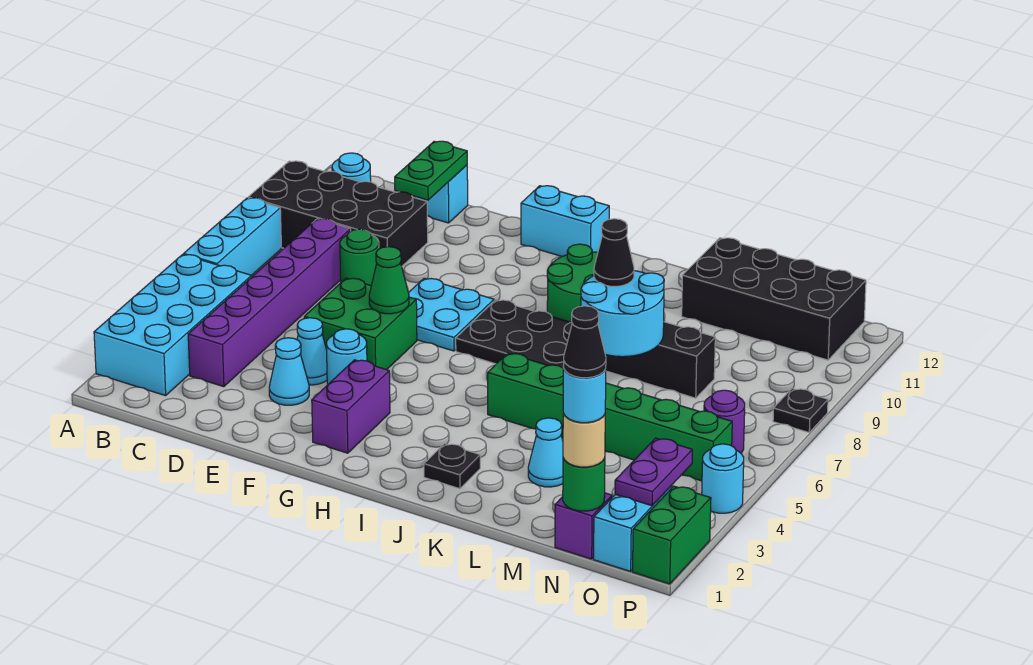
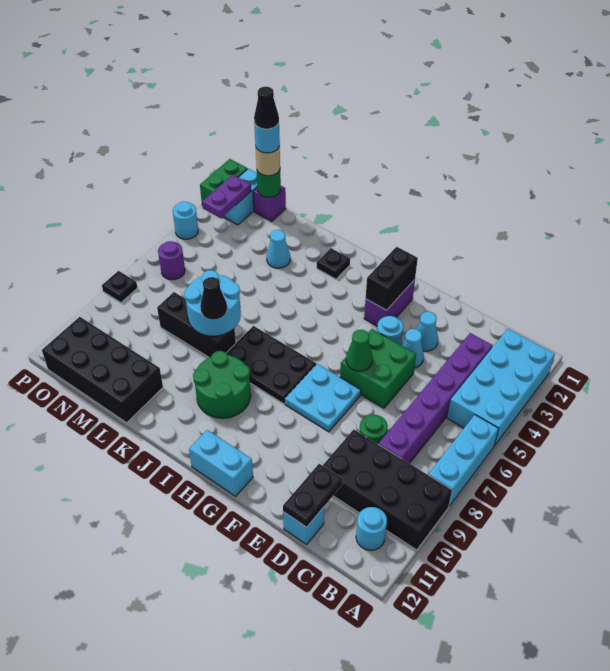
green plate D11:D12 level 2 -> black plate D11:D12 level 2
none -> black brick G2:G3 level 2
green brick J5:O5 level 1 -> none

